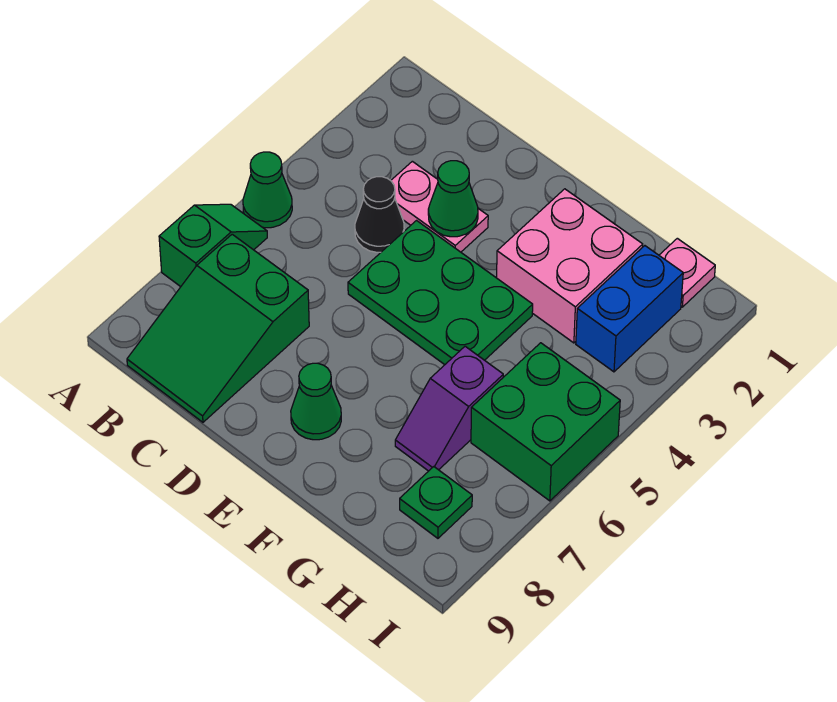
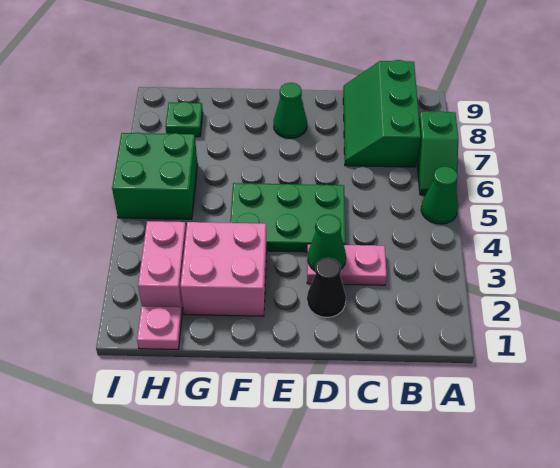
green slope B7:C9 level 1 top 7 -> green slope B7:C9 level 1 top B
black cone C4 level 1 -> black cone D2 level 1
purple slope G6:G7 level 1 top 6 -> none
blue brick H2:H3 level 1 -> pink brick H2:H3 level 1

